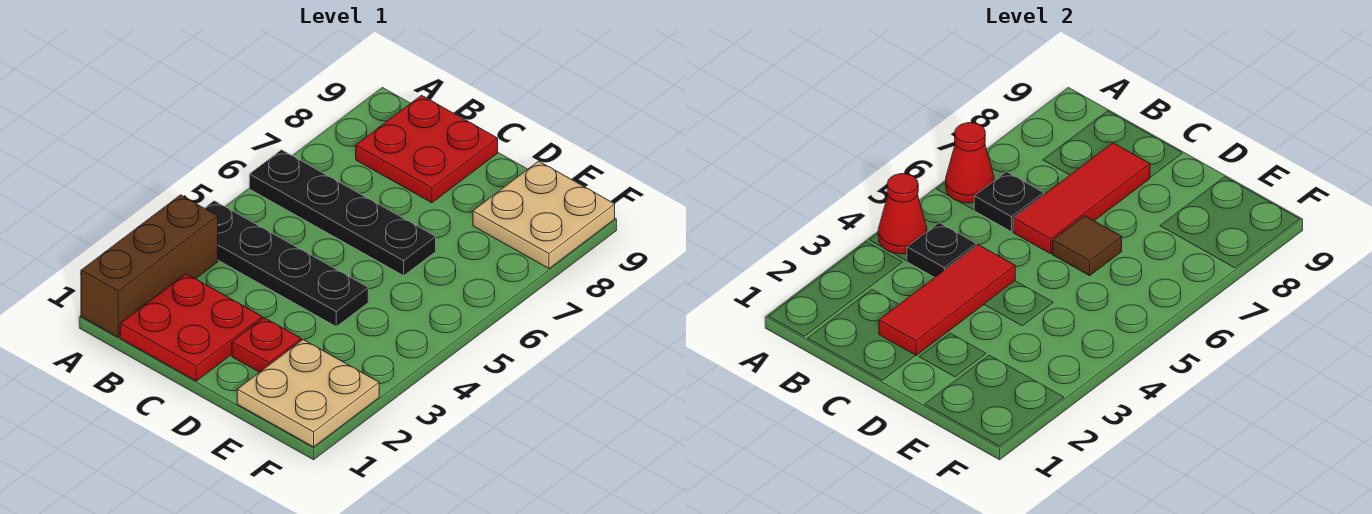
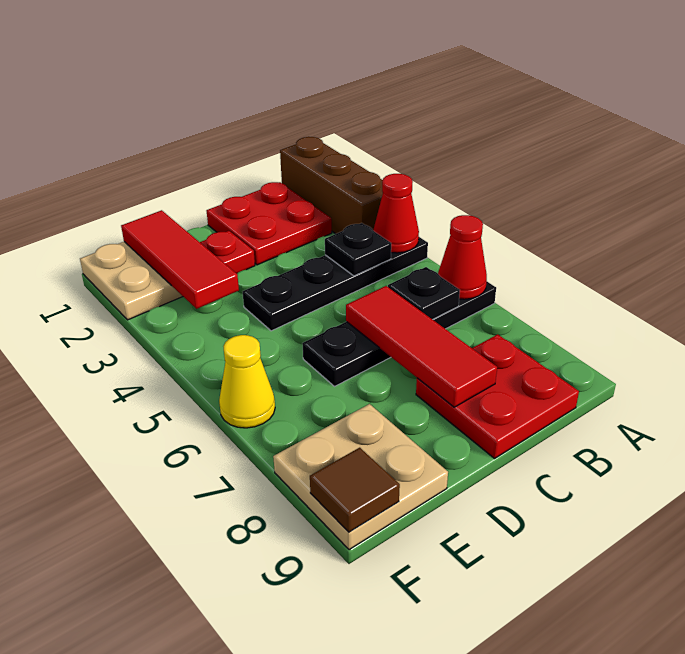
red tile C2:C4 level 2 -> red tile E1:E3 level 2
brown tile D6 level 2 -> brown tile F9 level 2
none -> yellow cone F6 level 1

